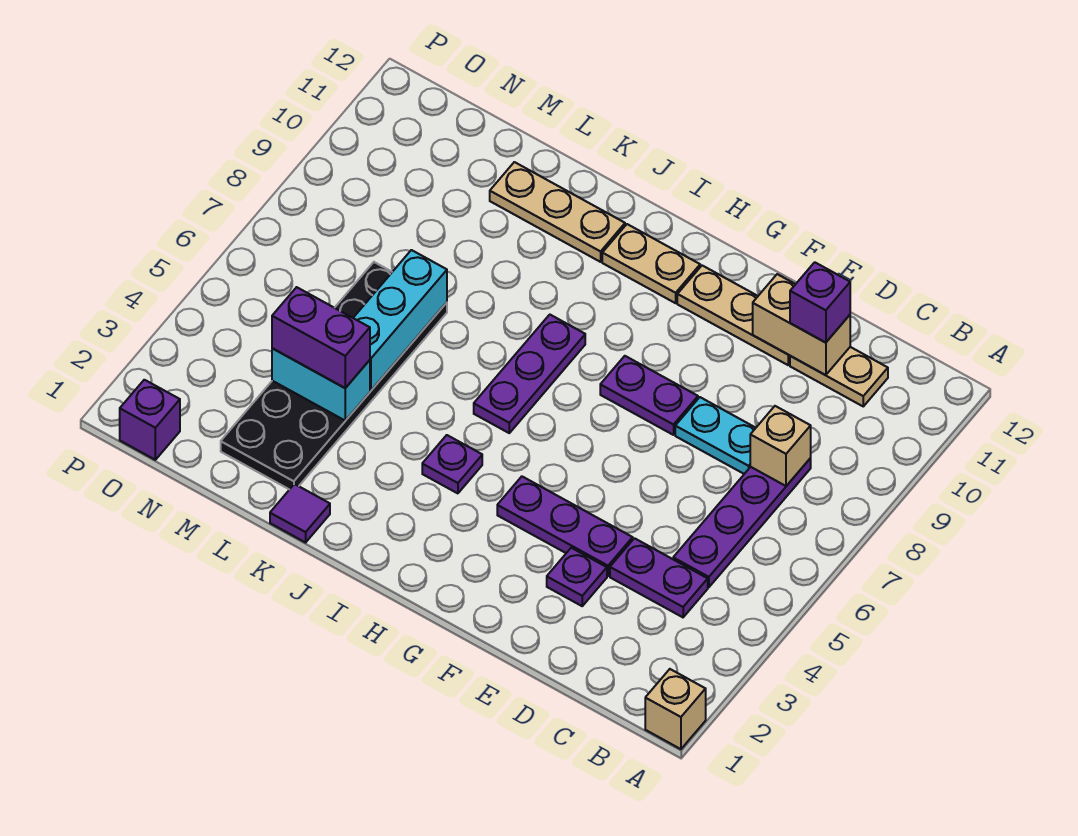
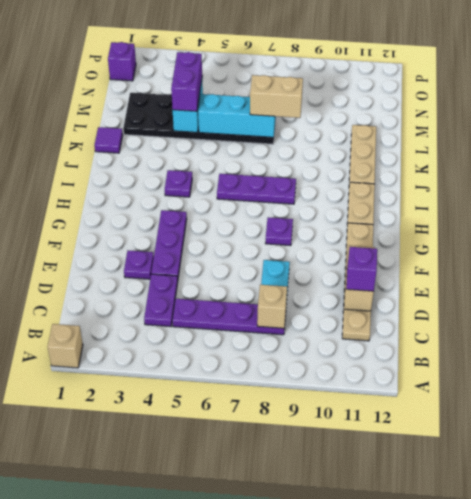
purple plate F8:G8 level 1 -> purple plate G8 level 1
none -> tan brick L7:L8 level 3

